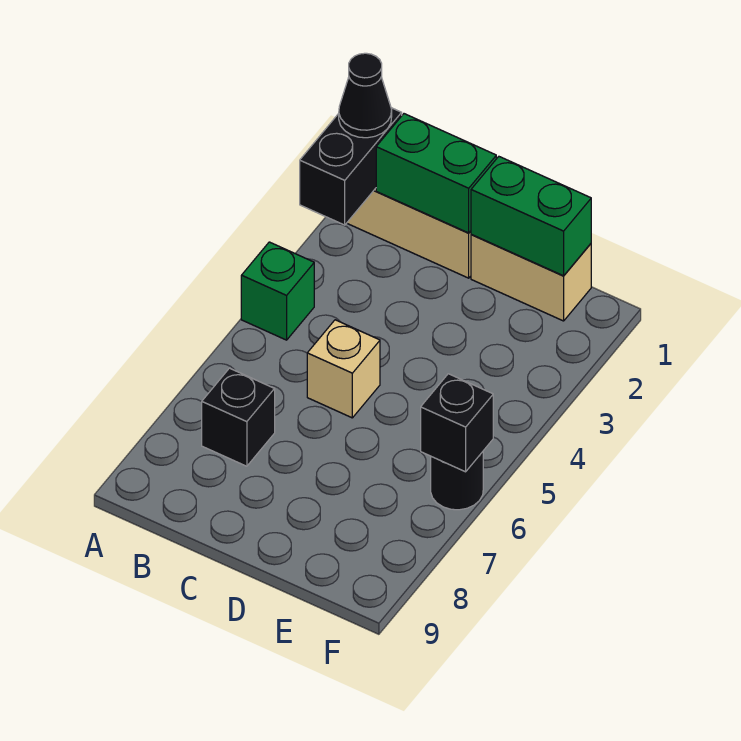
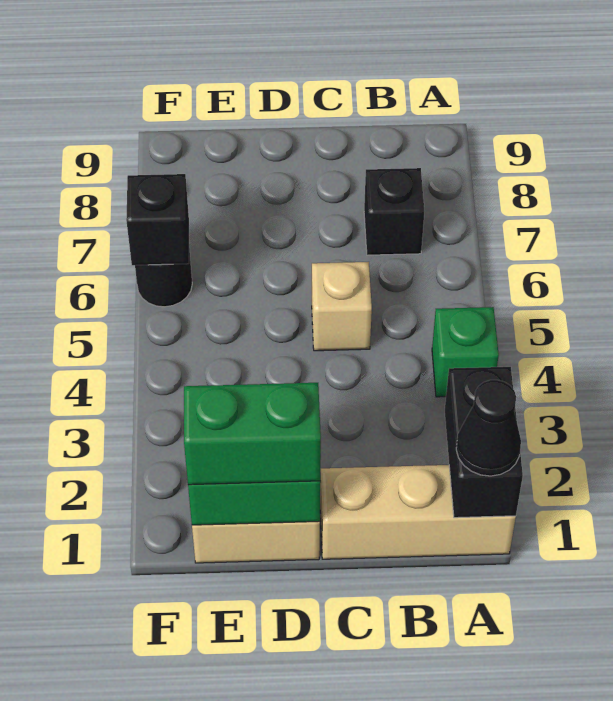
green brick B1:C1 level 2 -> green brick D1:E1 level 3

